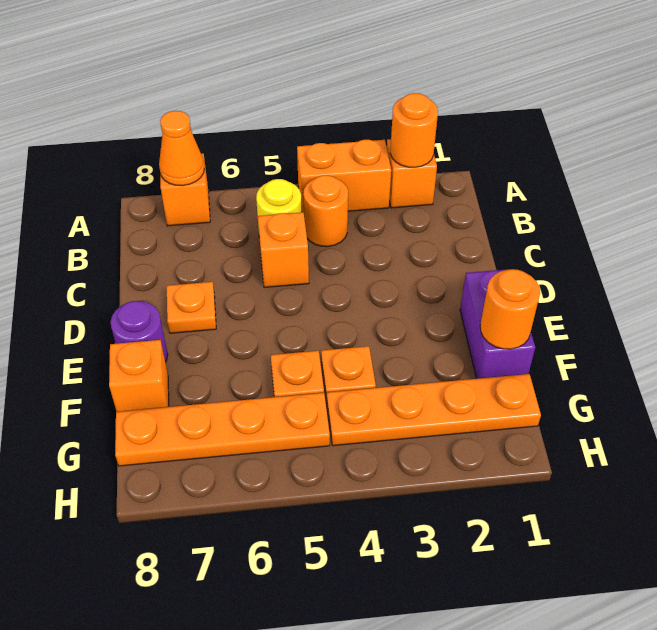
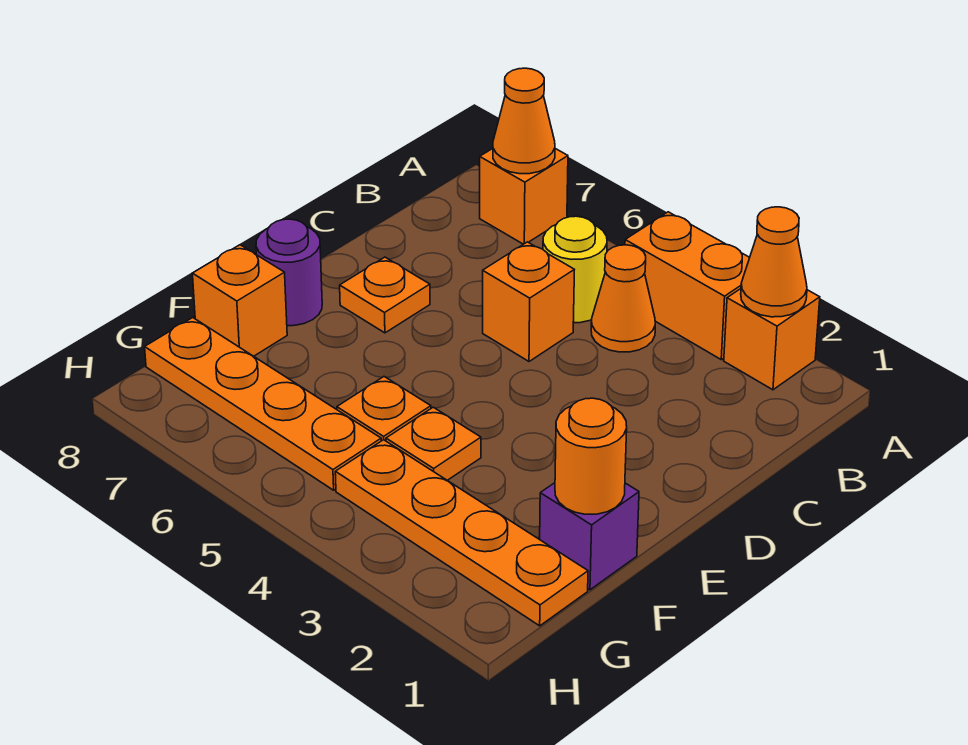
orange round brick A2 level 2 -> orange cone A2 level 2
orange round brick B4 level 1 -> orange cone B4 level 1
purple brick E1:F1 level 1 -> purple brick F1 level 1

